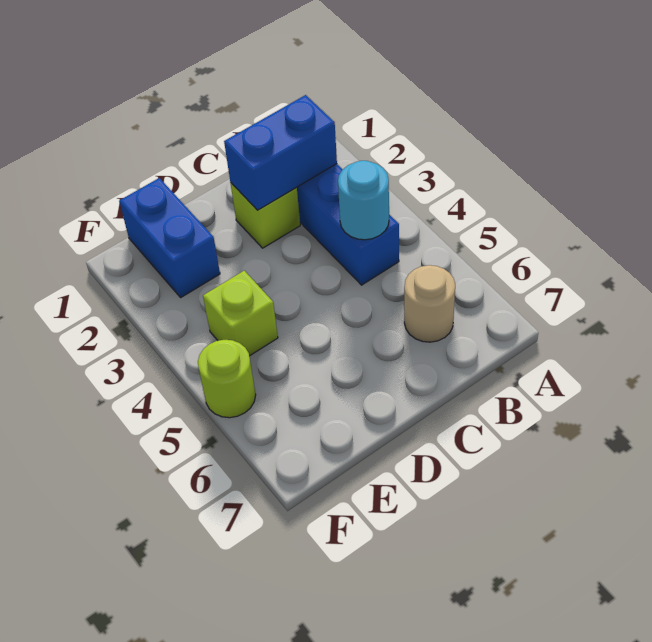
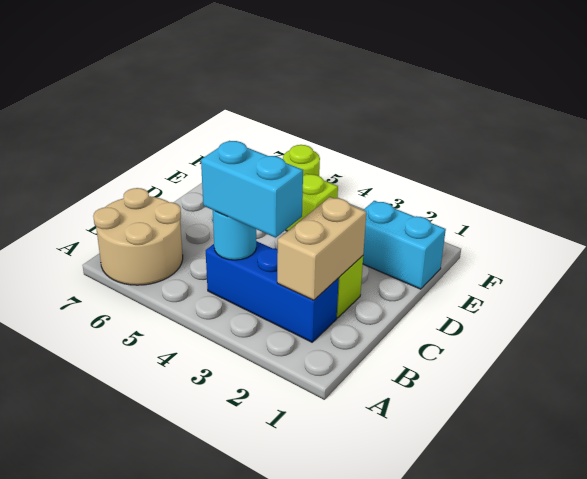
blue brick B2:C2 level 2 -> tan brick B2:C2 level 2
none -> cyan brick B3:B4 level 3
tan round brick B6 level 1 -> tan round brick A6:B7 level 1
blue brick E1:E2 level 1 -> cyan brick E1:E2 level 1

